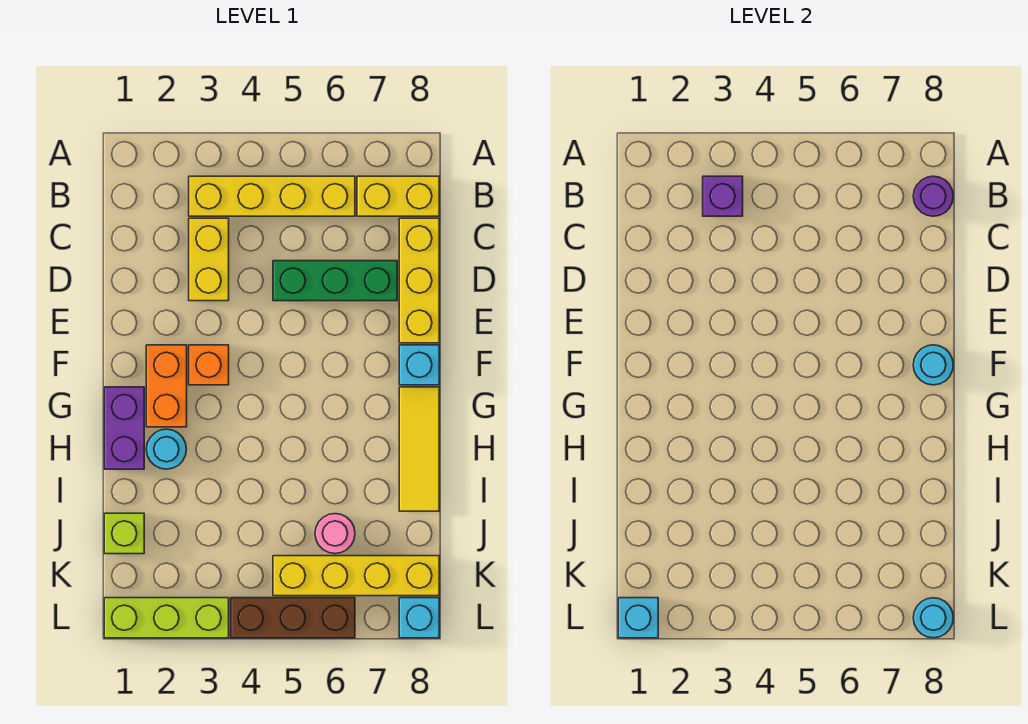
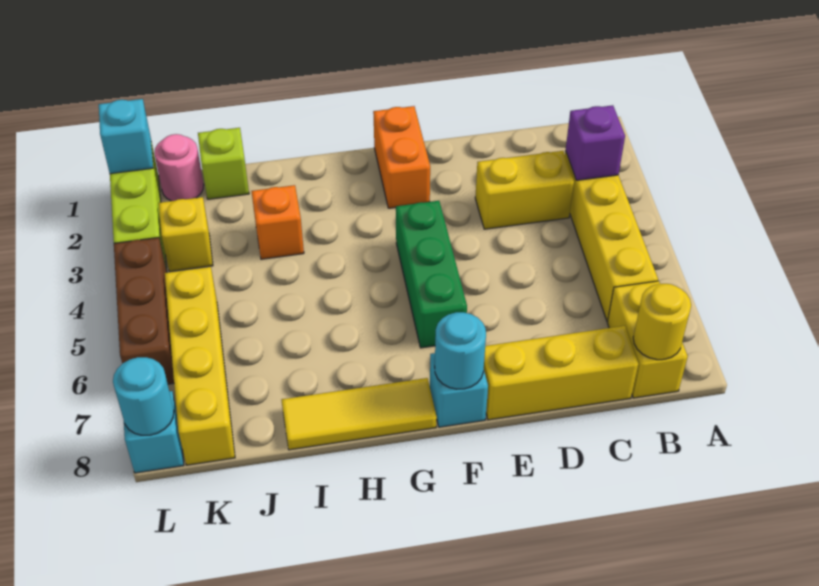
purple round brick B8 level 2 -> yellow round brick B8 level 2
green brick D5:D7 level 1 -> green brick F4:F6 level 1
orange brick F2:G2 level 1 -> orange brick F1:F2 level 1
orange brick F3 level 1 -> orange brick I3 level 1
purple brick G1:H1 level 1 -> none
cyan round brick H2 level 1 -> none
pink round brick J6 level 1 -> pink round brick K1 level 1
none -> yellow brick K3 level 1

